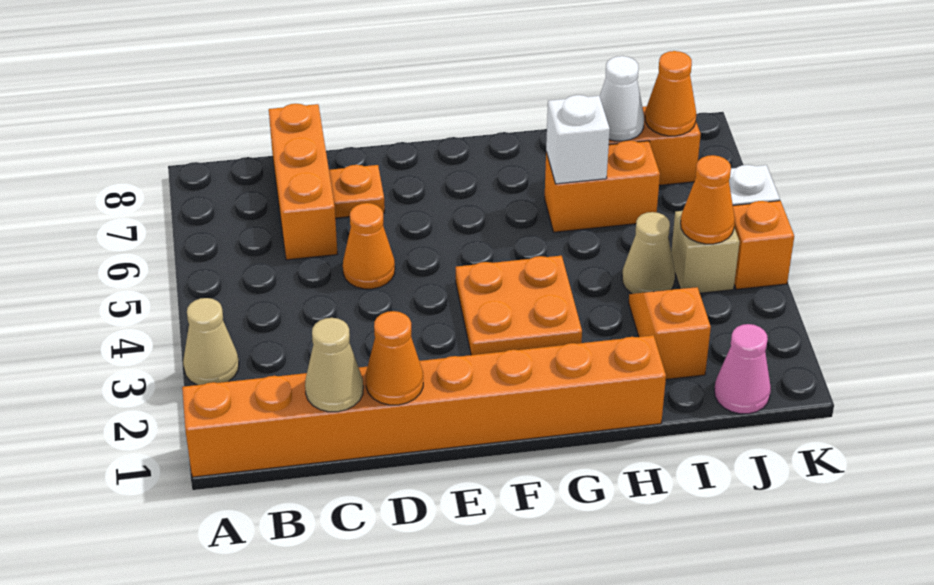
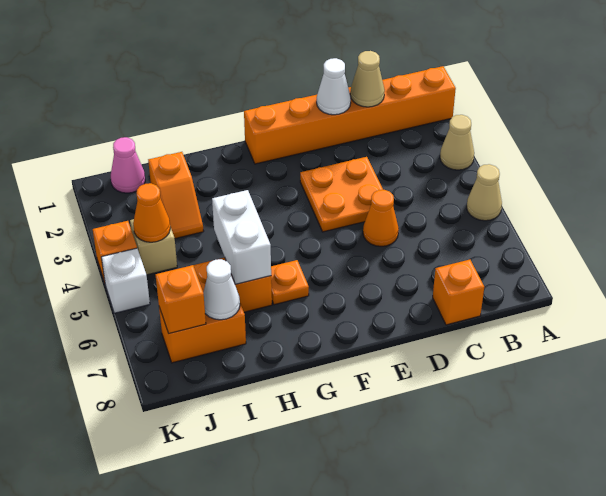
orange brick A1:H1 level 1 -> orange brick A1:F1 level 1
orange brick C6:C8 level 1 -> orange brick C8 level 1
orange cone D1 level 2 -> white cone D1 level 2
orange plate D7 level 1 -> orange plate G6 level 1
orange plate F3:G4 level 1 -> orange plate D3:E4 level 1
white brick H6 level 2 -> white brick H5:H6 level 2
tan cone I4 level 1 -> tan cone A5 level 1
orange cone J7 level 2 -> orange brick J7 level 2

